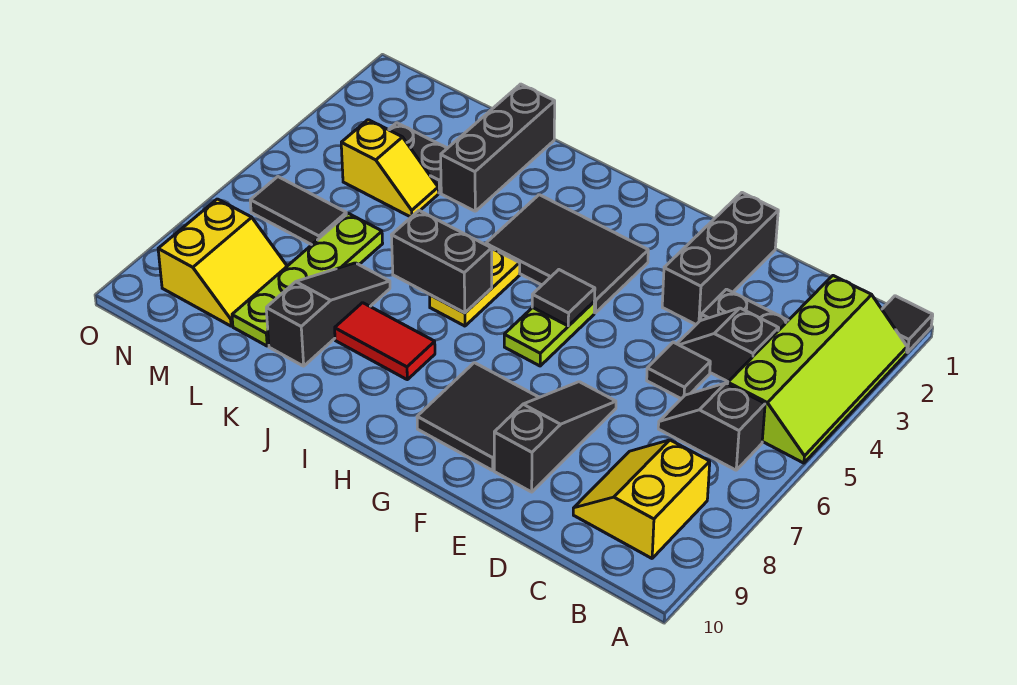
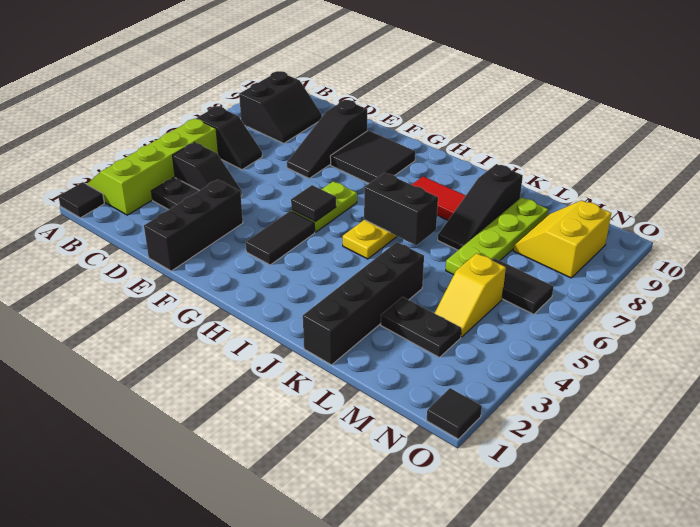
yellow slope B8:C9 level 1 top B -> black slope B8:C9 level 1 top B
black tile D5 level 1 -> black tile O1 level 1
black tile G3:I4 level 1 -> black tile G3:G4 level 1
black brick K1:K3 level 1 -> black brick K1:K4 level 1
yellow slope L4:M4 level 1 top M -> yellow slope M4:M5 level 1 top 5

